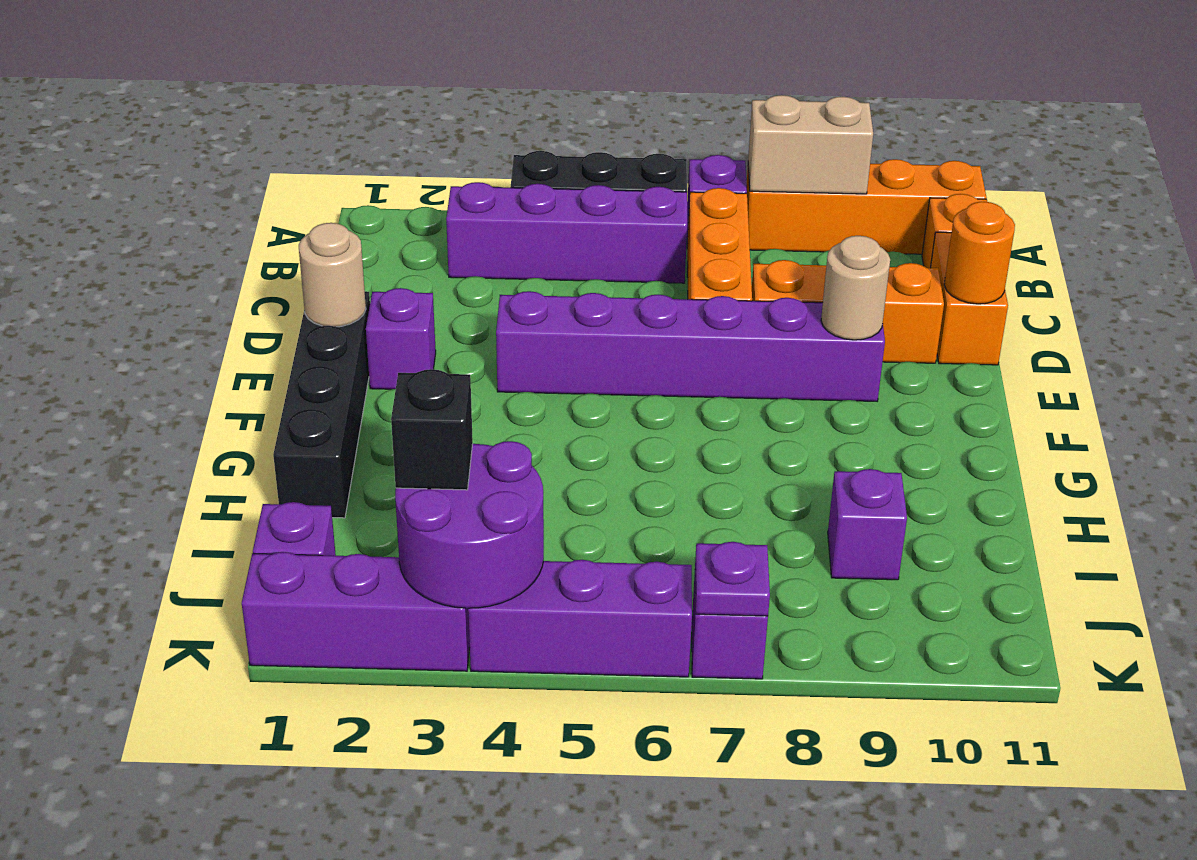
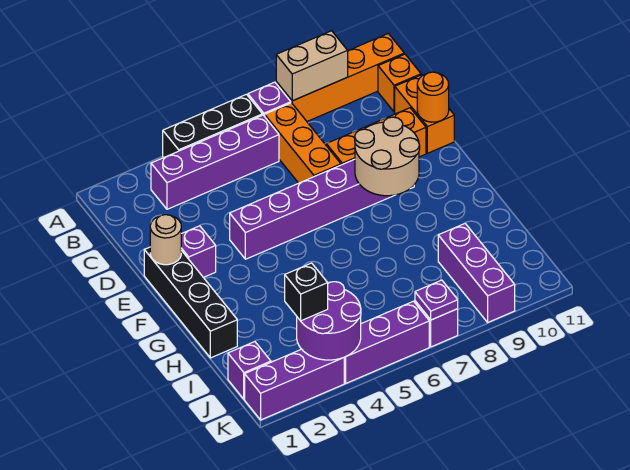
tan round brick E9 level 2 -> tan round brick E8:F9 level 2
purple brick I9 level 1 -> purple brick I9:K9 level 1

